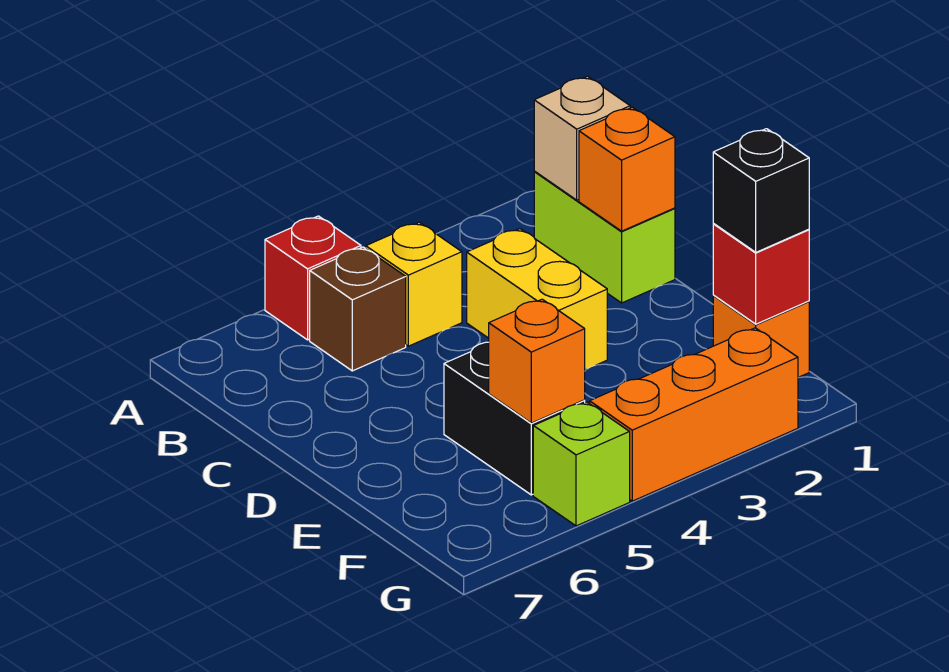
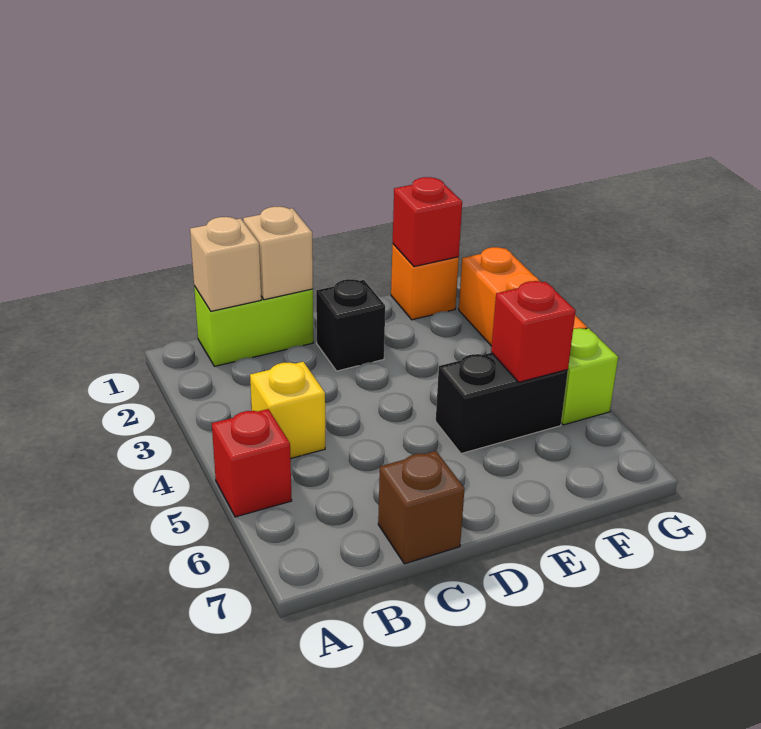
brown brick B5 level 1 -> brown brick C7 level 1
orange brick C1 level 2 -> tan brick C1 level 2
yellow brick C3:D3 level 1 -> none
black brick F1 level 3 -> black brick D2 level 1
orange brick F5 level 2 -> red brick F5 level 2

